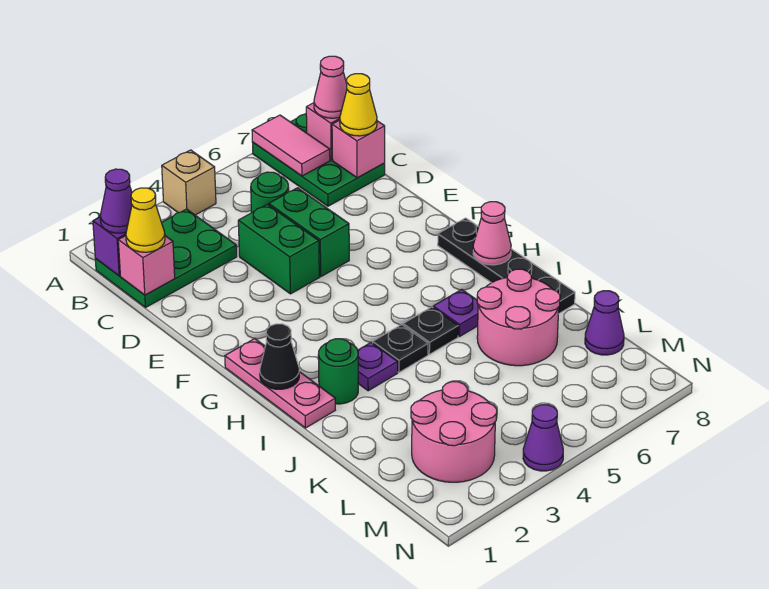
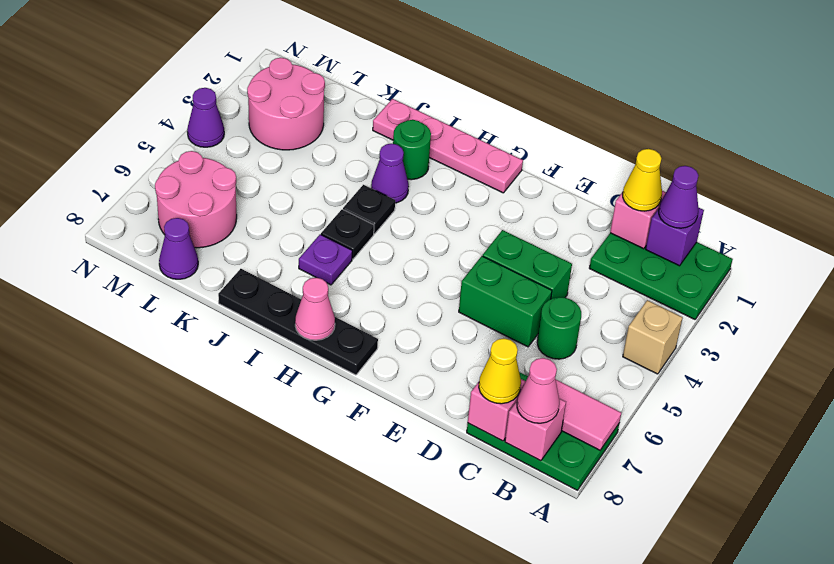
green plate B1:C3 level 1 -> green plate A1:C2 level 1
pink plate G1:I1 level 1 -> pink plate G1:J1 level 1
black cone H1 level 2 -> none
purple plate I3 level 1 -> purple cone I3 level 1
pink round brick J6:K7 level 1 -> pink round brick L6:M7 level 1

